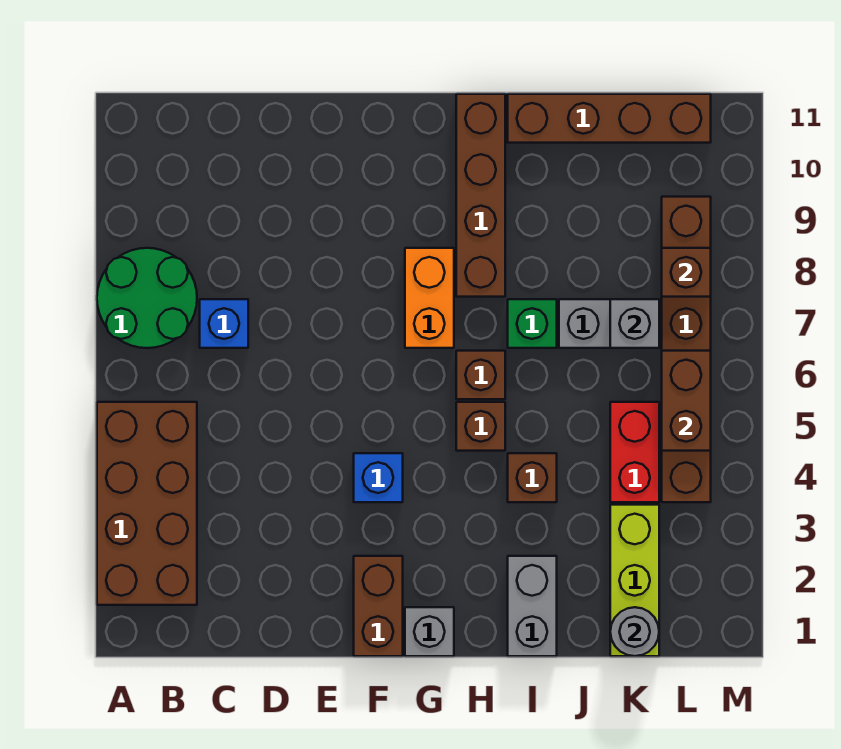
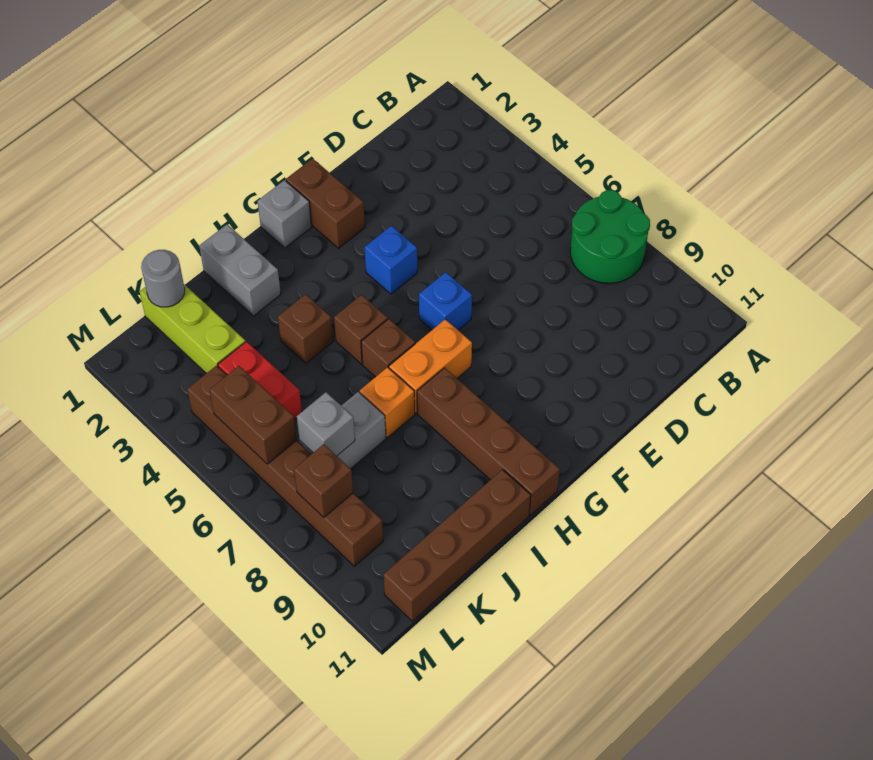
brown brick A2:B5 level 1 -> none
blue brick C7 level 1 -> blue brick F6 level 1
orange brick G7:G8 level 1 -> orange brick G7:H7 level 1
green brick I7 level 1 -> orange brick I7 level 1

